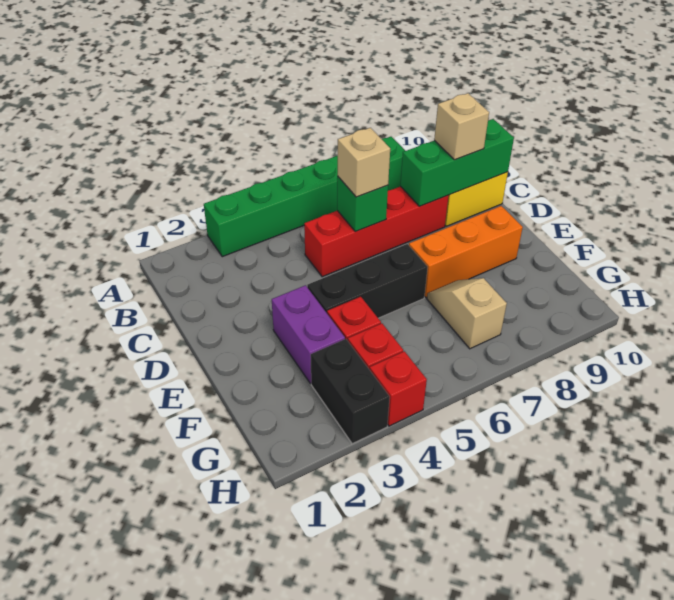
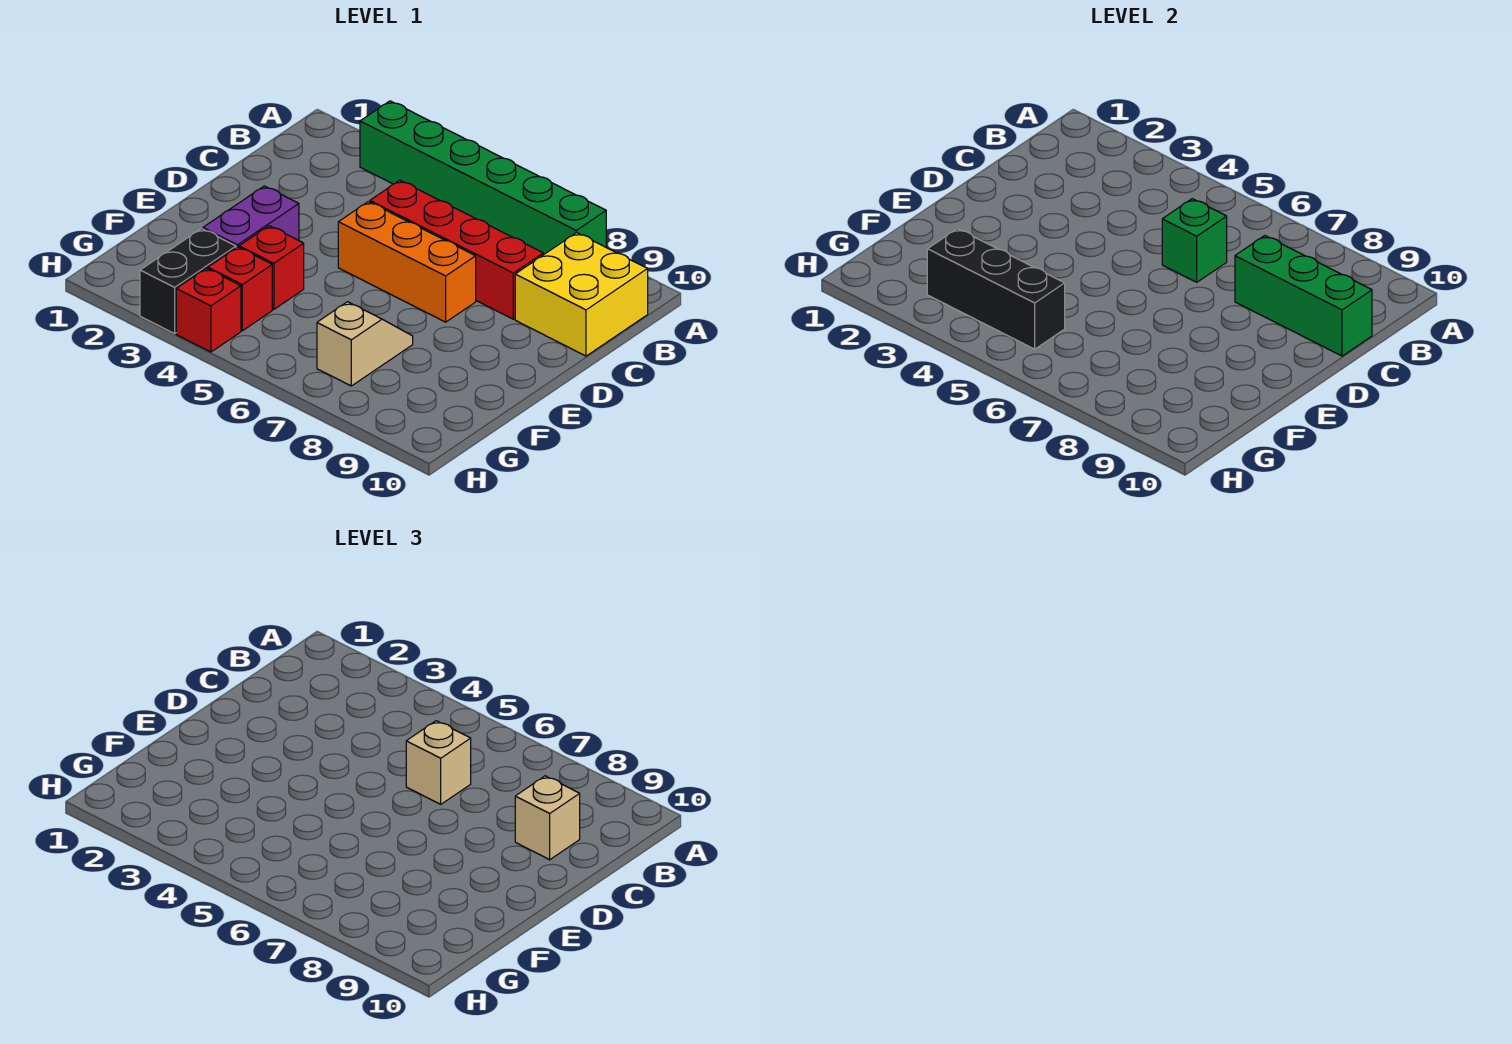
black brick E4:E6 level 1 -> black brick G3:G5 level 2
orange brick E7:E9 level 1 -> orange brick D5:D7 level 1

